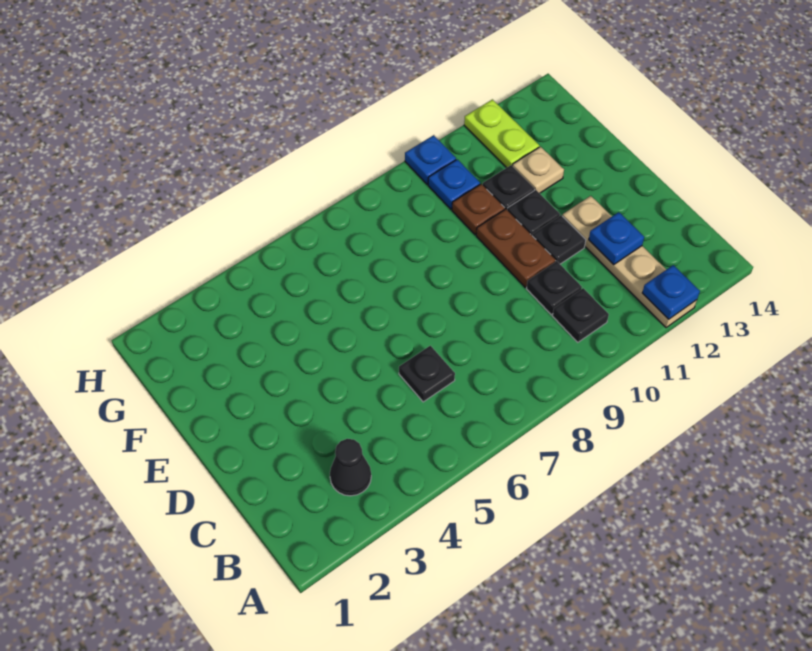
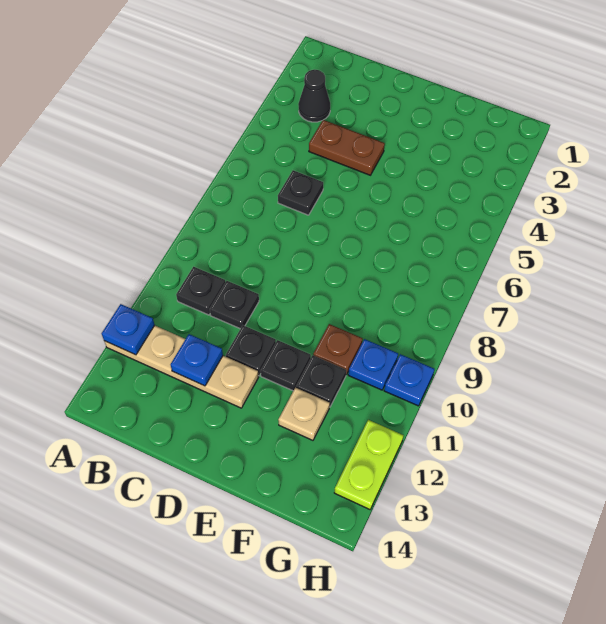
brown plate D10:E10 level 1 -> brown plate C4:D4 level 1
lime plate G12:H12 level 1 -> lime plate H12:H13 level 1

